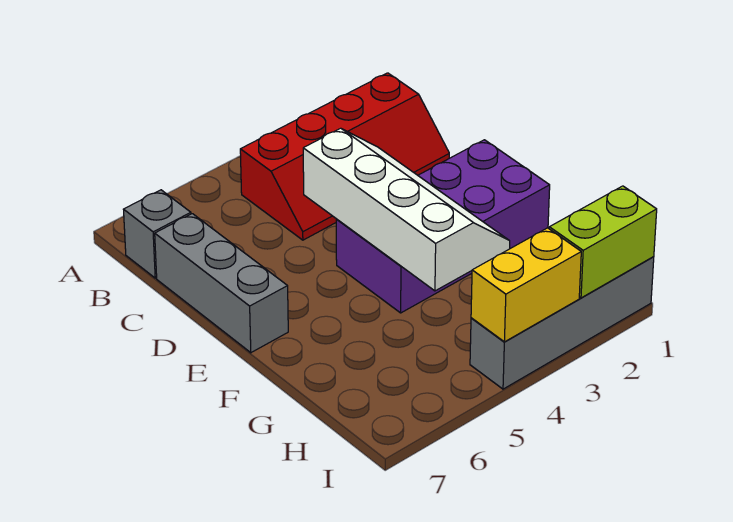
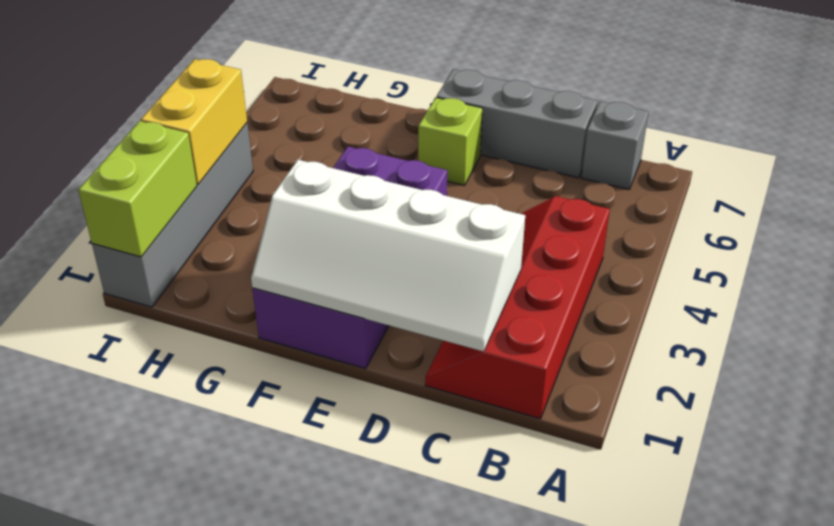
white slope D3:G4 level 2 top 4 -> white slope C1:F2 level 2 top 2
none -> lime brick E6 level 1

